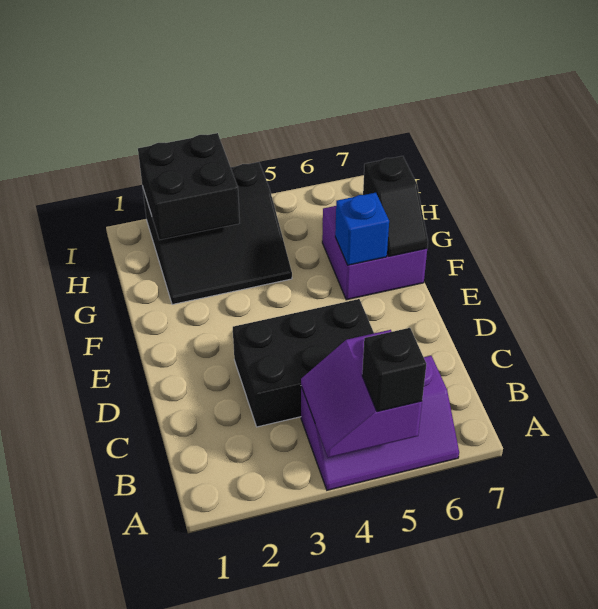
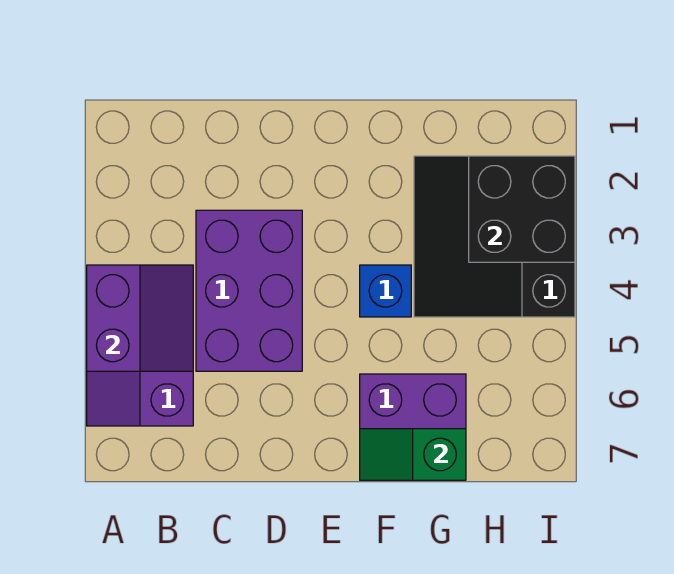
purple slope A4:B5 level 2 top 5 -> purple slope A4:B5 level 2 top A
black brick A5 level 3 -> none
black brick C3:D5 level 1 -> purple brick C3:D5 level 1
blue brick F6 level 2 -> blue brick F4 level 1
black slope F7:G7 level 2 top G -> green slope F7:G7 level 2 top G

